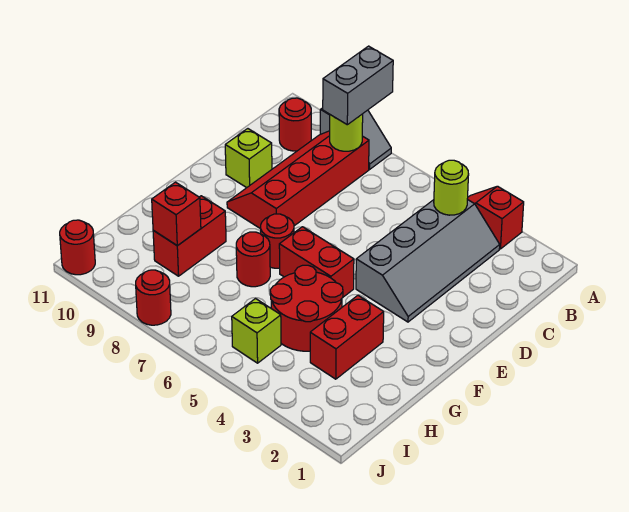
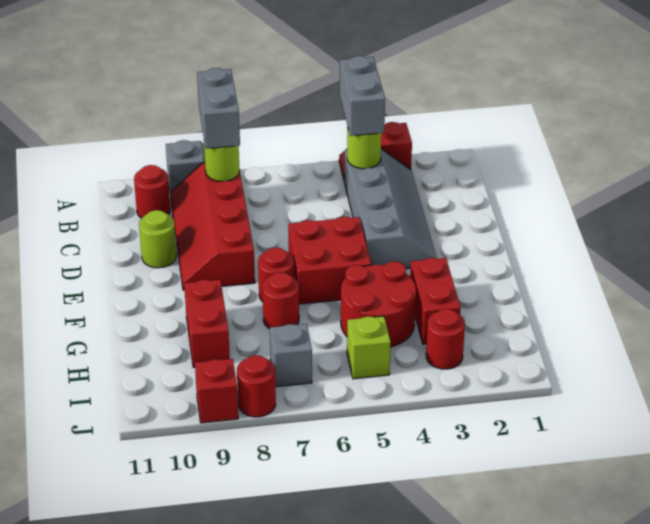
none -> grey brick A4:B4 level 3
lime brick D10 level 1 -> lime round brick D10 level 1
red brick F5:F6 level 1 -> red brick E5:F6 level 1
red brick H9 level 2 -> red brick J9 level 1
none -> grey brick I7 level 1
red round brick J11 level 1 -> red round brick I3 level 1

